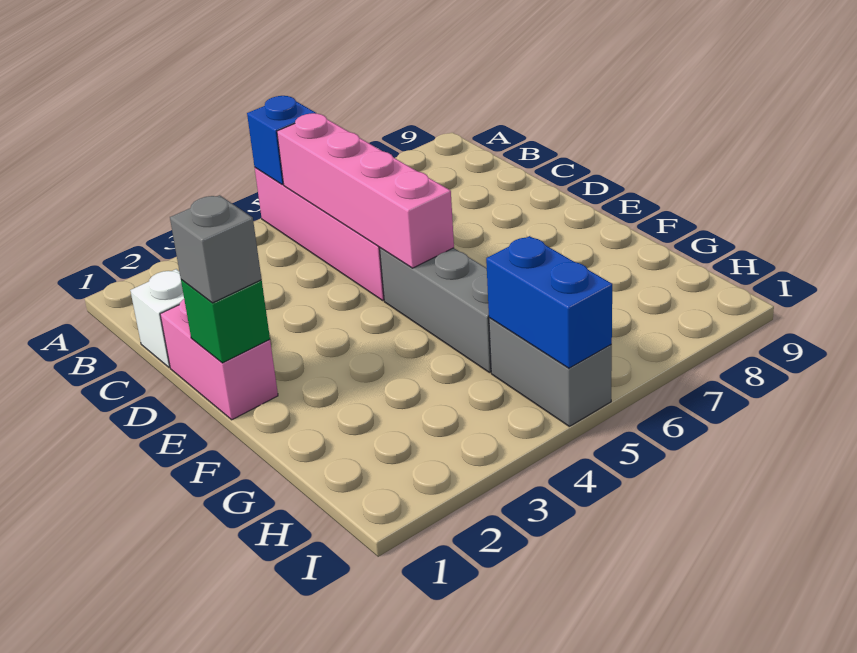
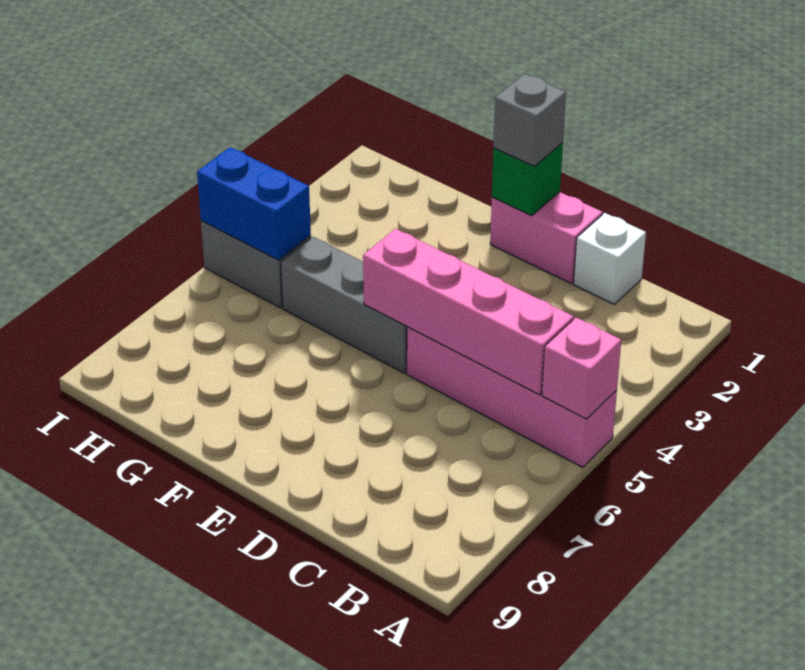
blue brick A5 level 2 -> pink brick A5 level 2

